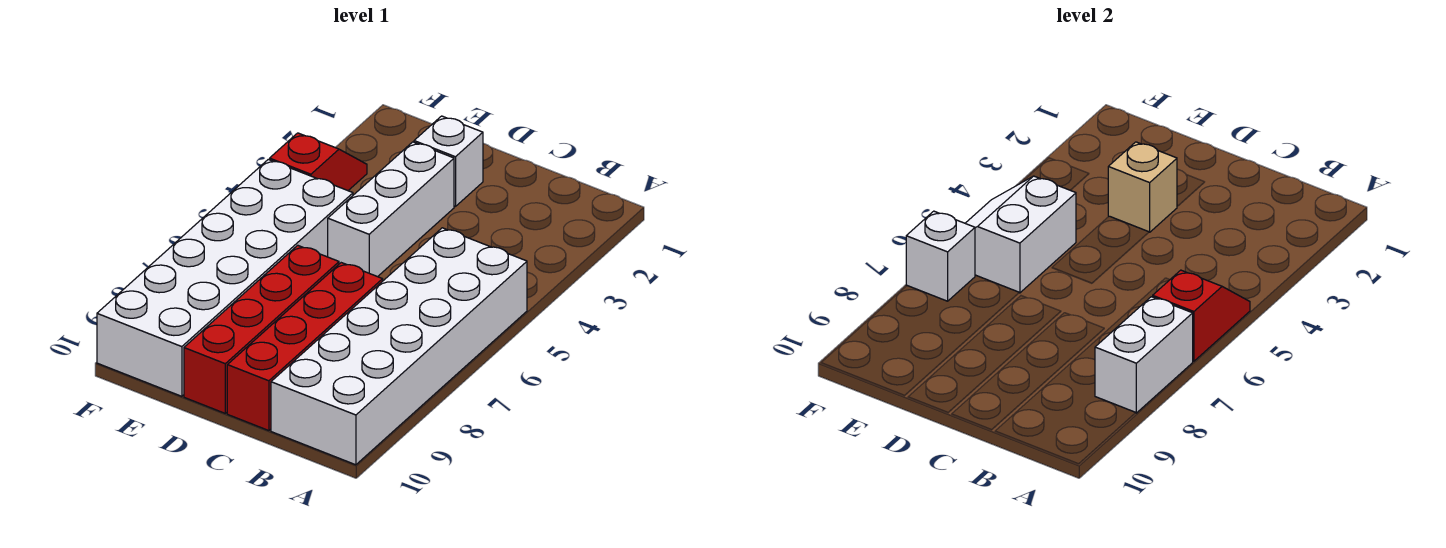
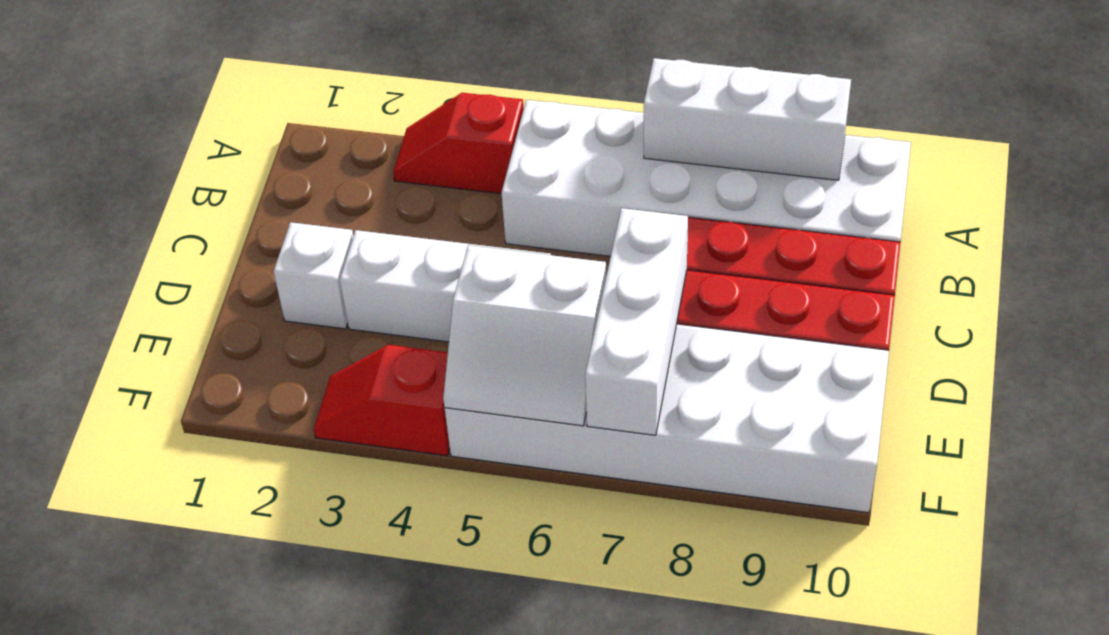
red slope A5:A6 level 2 top 6 -> red slope A3:A4 level 1 top 4
white brick A7:A8 level 2 -> white brick A7:A9 level 2
tan brick D3 level 2 -> none
white brick F7 level 2 -> white brick D7:F7 level 2

